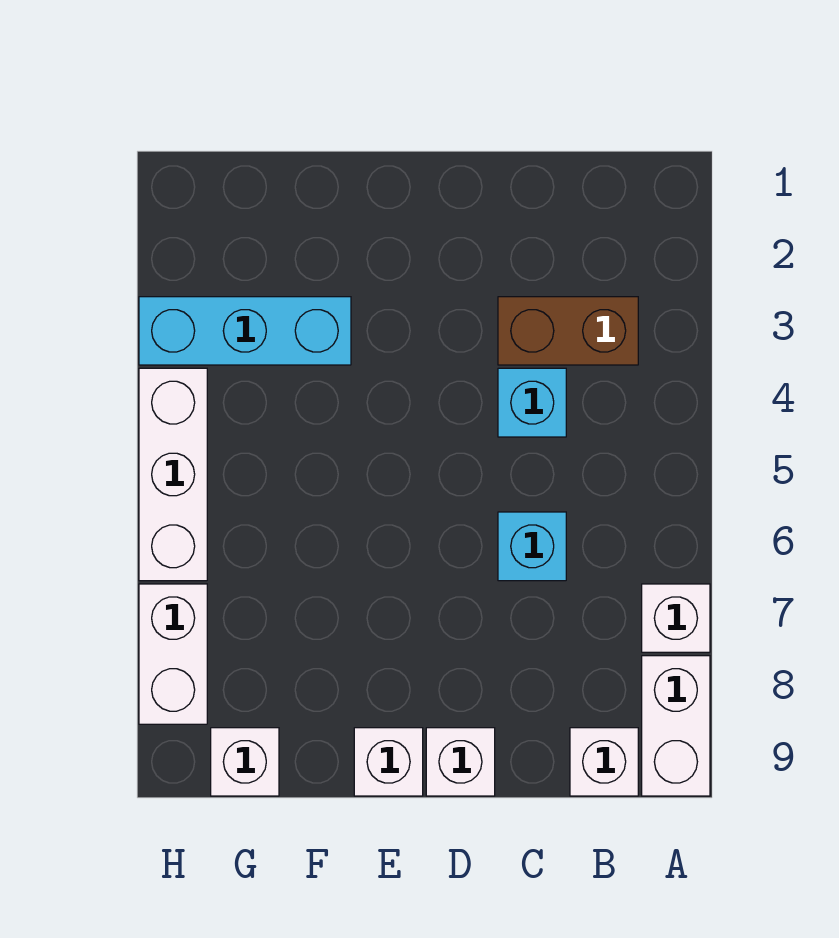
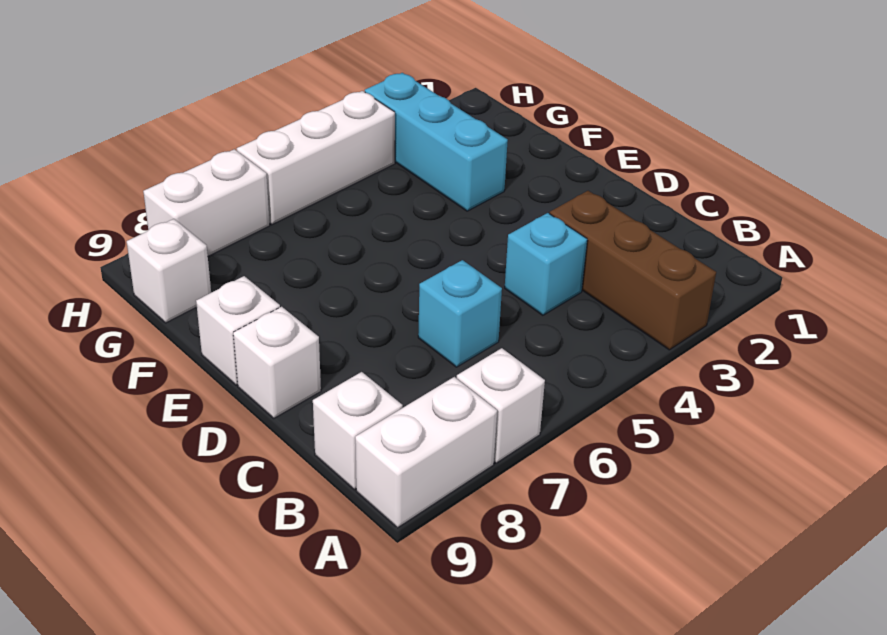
brown brick B3:C3 level 1 -> brown brick A3:C3 level 1

